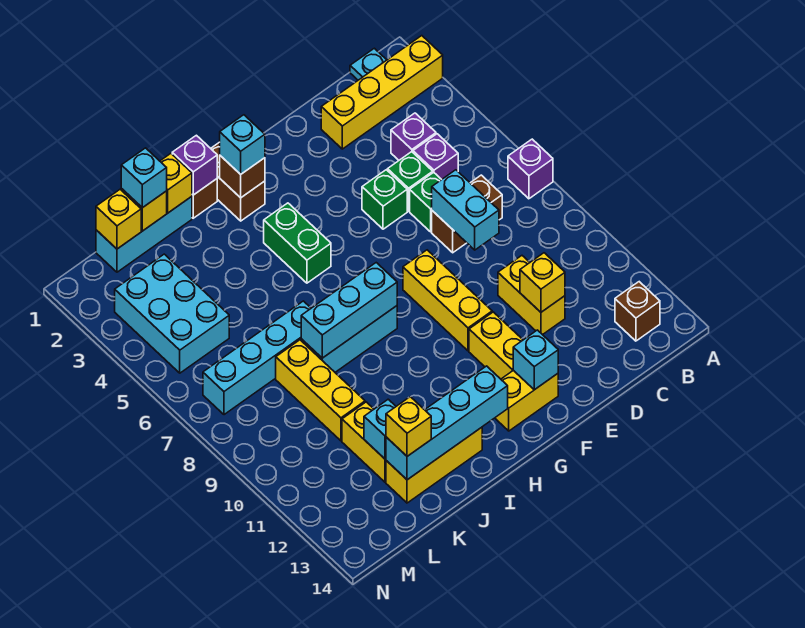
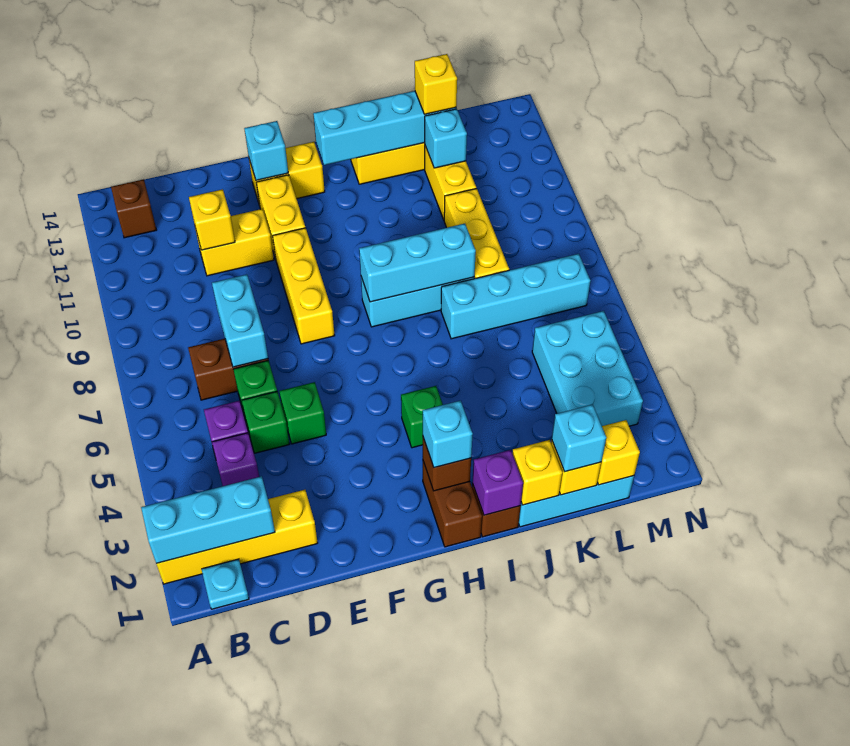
none -> cyan brick A2:C2 level 2
purple brick A7 level 1 -> none
yellow brick D10:D11 level 1 -> yellow brick D11:E11 level 1
green brick H4:H5 level 1 -> green brick H4 level 1

